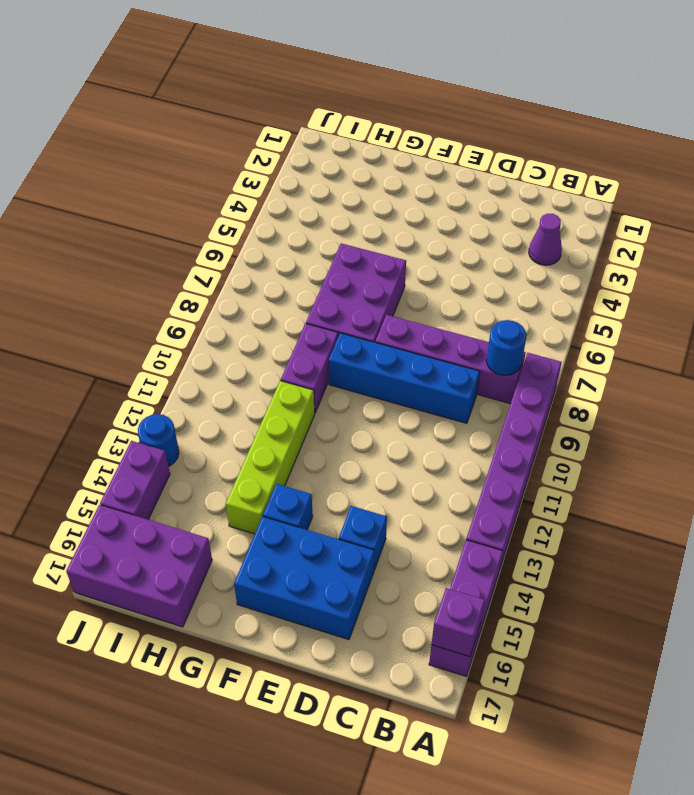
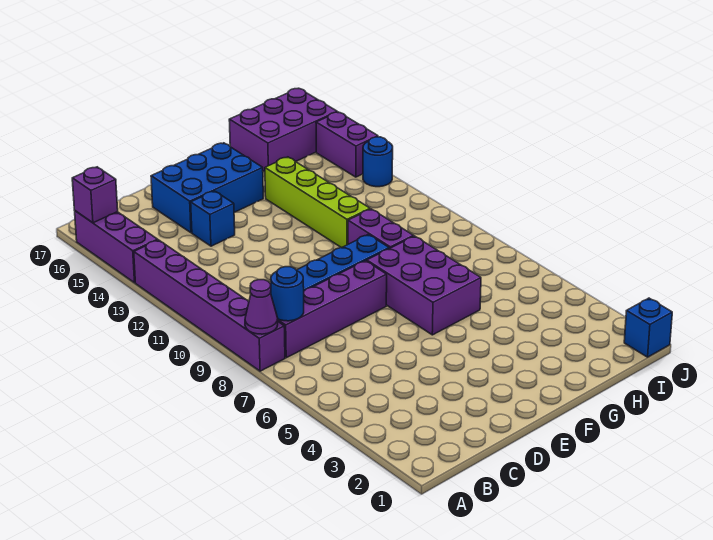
purple cone B3 level 1 -> purple cone A8 level 2
blue brick F14 level 1 -> blue brick J1 level 1

